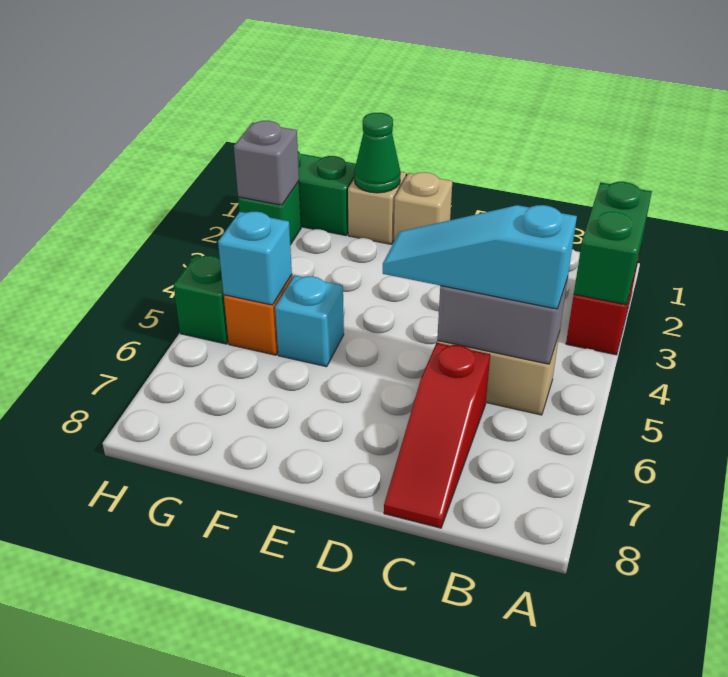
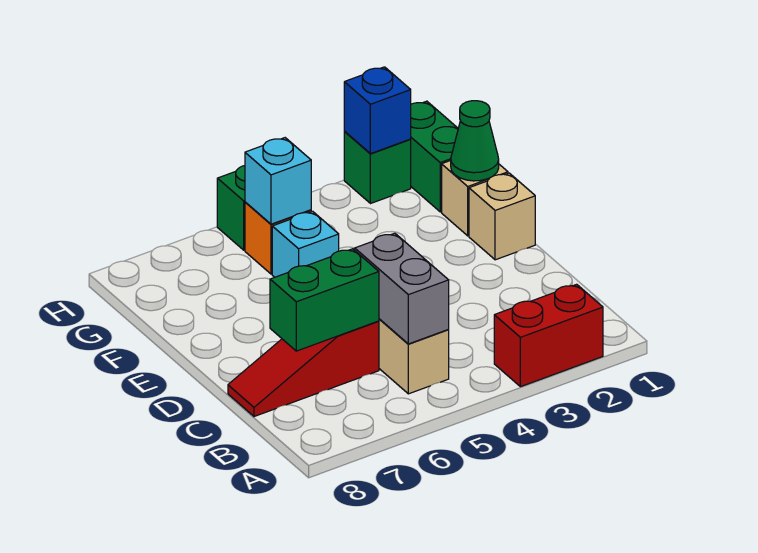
green brick A2:A3 level 2 -> green brick C6:C7 level 2
cyan slope B5:D5 level 3 top B -> none
grey brick H2 level 2 -> blue brick H2 level 2

